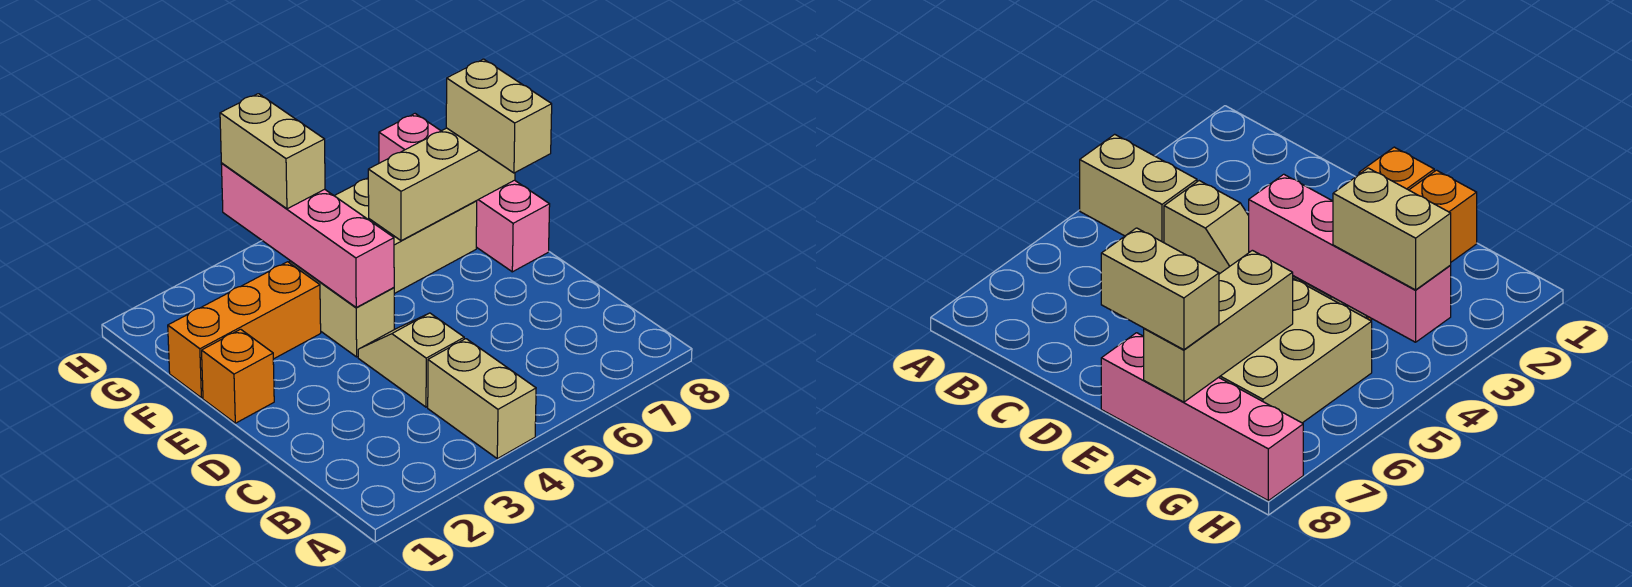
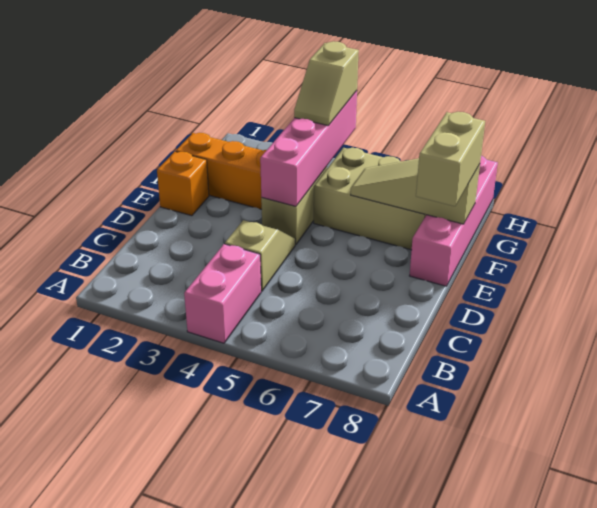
tan brick A4:B4 level 1 -> pink brick A4:B4 level 1
tan brick F6:F8 level 2 -> tan slope F6:F8 level 2 top 8
tan brick G4:H4 level 3 -> tan slope G4:H4 level 3 top H

